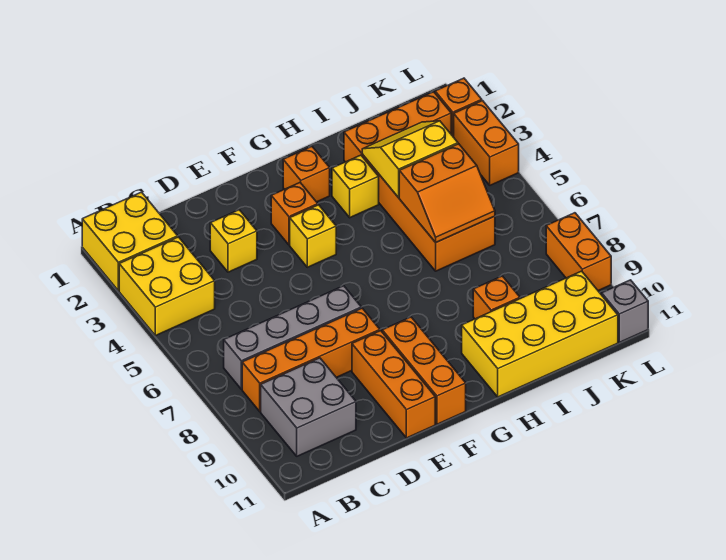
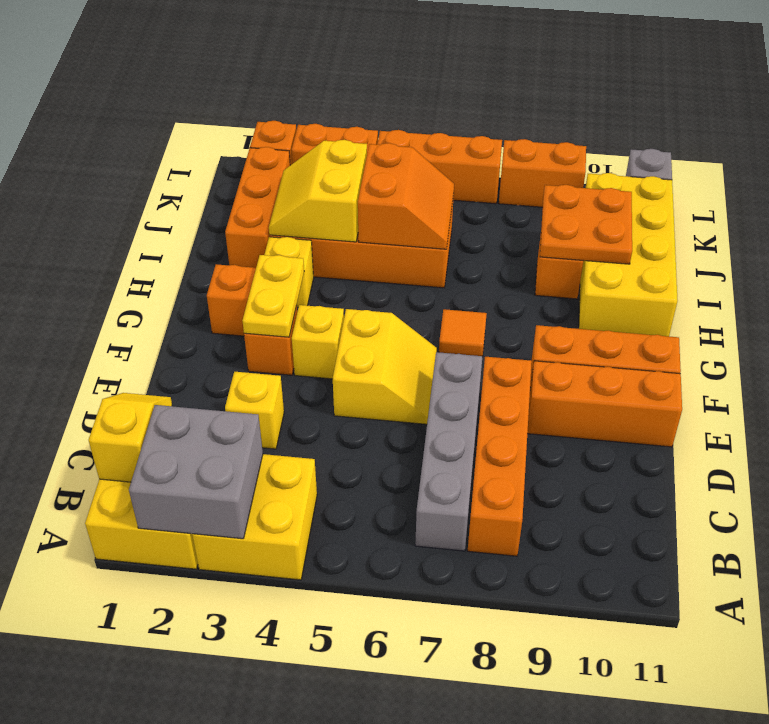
none -> yellow slope B1:C1 level 2 top B
grey brick B9:C10 level 1 -> grey brick A2:B3 level 2
none -> yellow slope E5:F6 level 1 top 5
none -> yellow plate F3:G3 level 2
none -> orange tile G7 level 1
none -> orange plate I9:J10 level 2
none -> orange brick L5:L7 level 1

